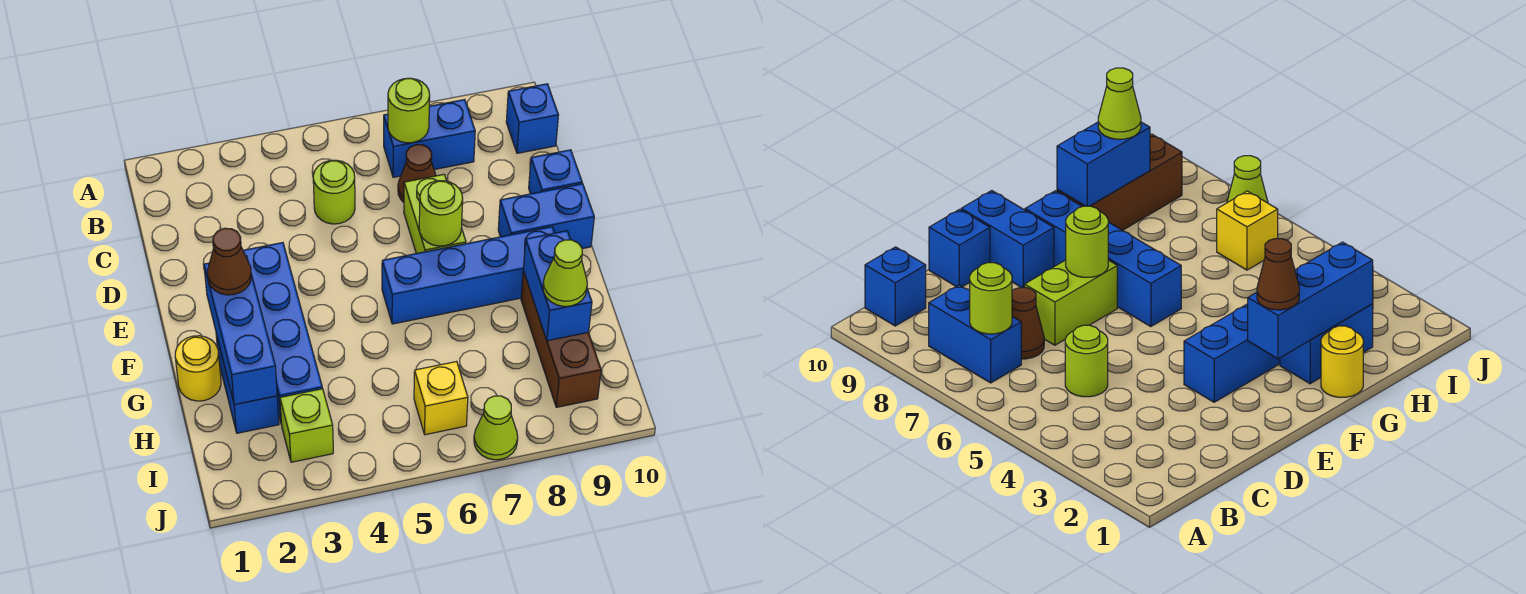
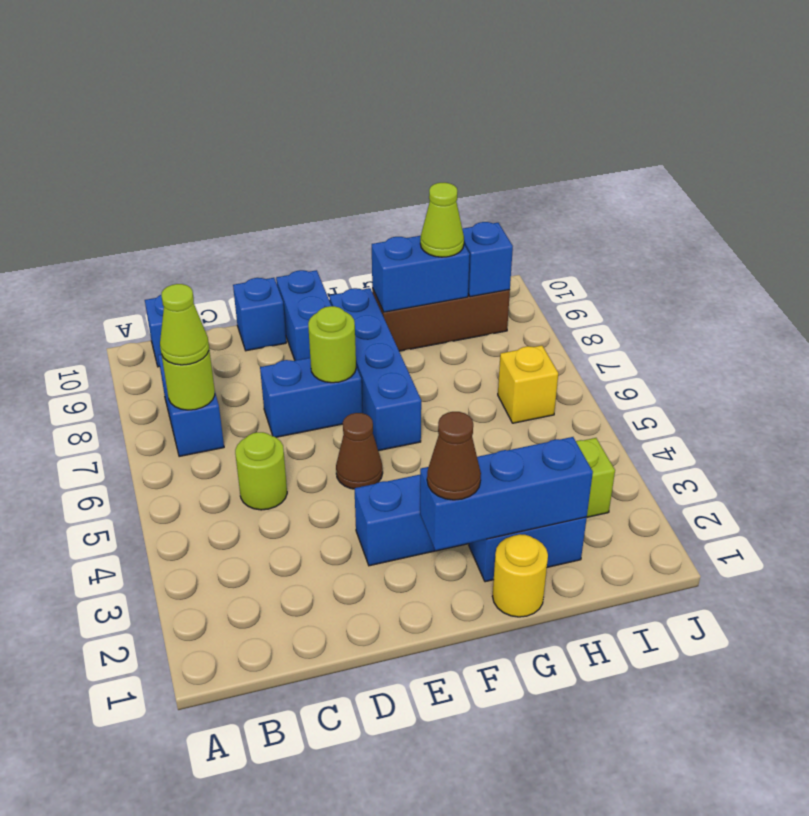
brown cone C7 level 1 -> brown cone E5 level 1
lime brick D7:E7 level 1 -> blue brick D7:E7 level 1
none -> blue brick I9 level 2
lime cone J7 level 1 -> lime cone B7 level 3

